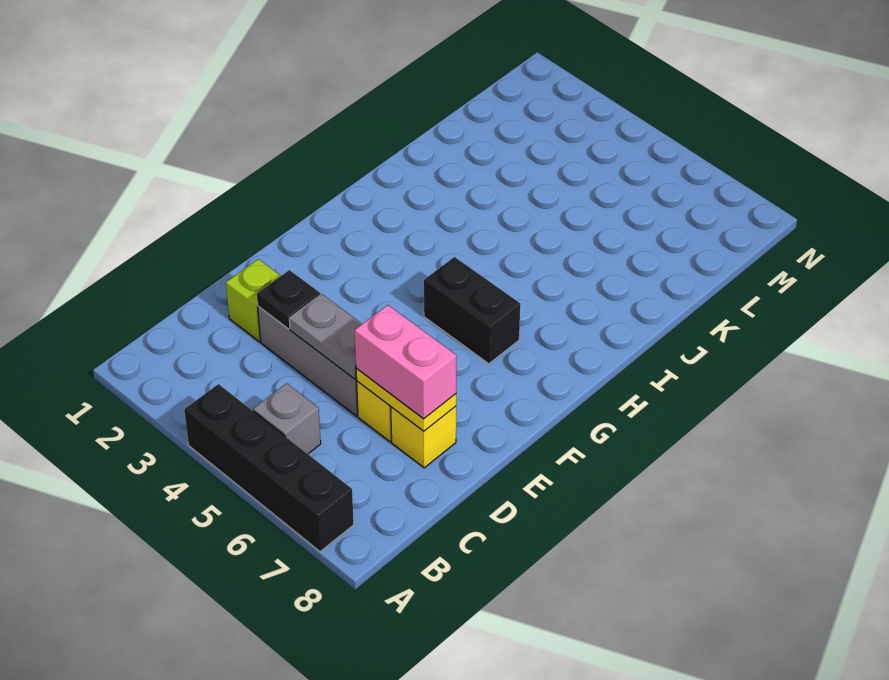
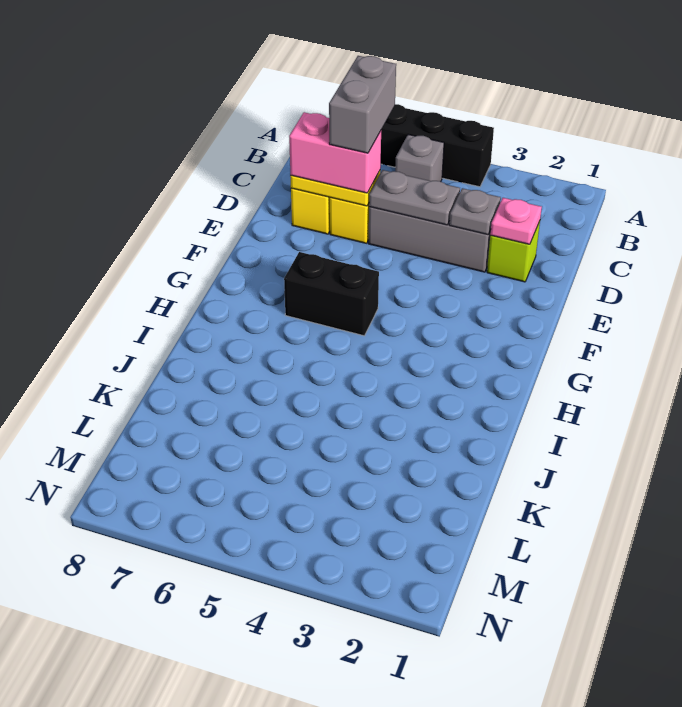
none -> grey brick C6:D6 level 4
none -> pink plate D2 level 2
black plate D3 level 2 -> grey plate D3 level 2

